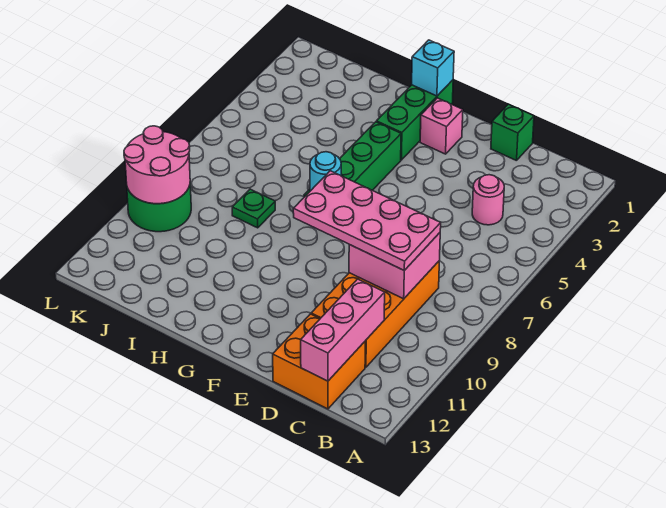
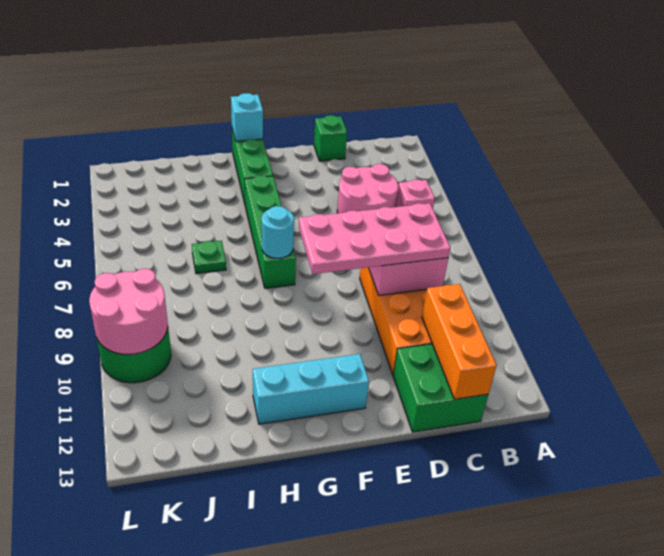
pink round brick C4 level 1 -> pink round brick C4:D5 level 1
pink brick C11:C13 level 2 -> orange brick C11:C13 level 2
orange brick C12:D13 level 1 -> green brick C12:D13 level 1
pink brick F2 level 1 -> pink brick B5 level 1
none -> cyan brick F12:H12 level 1
green plate I8 level 1 -> green plate I6 level 1

